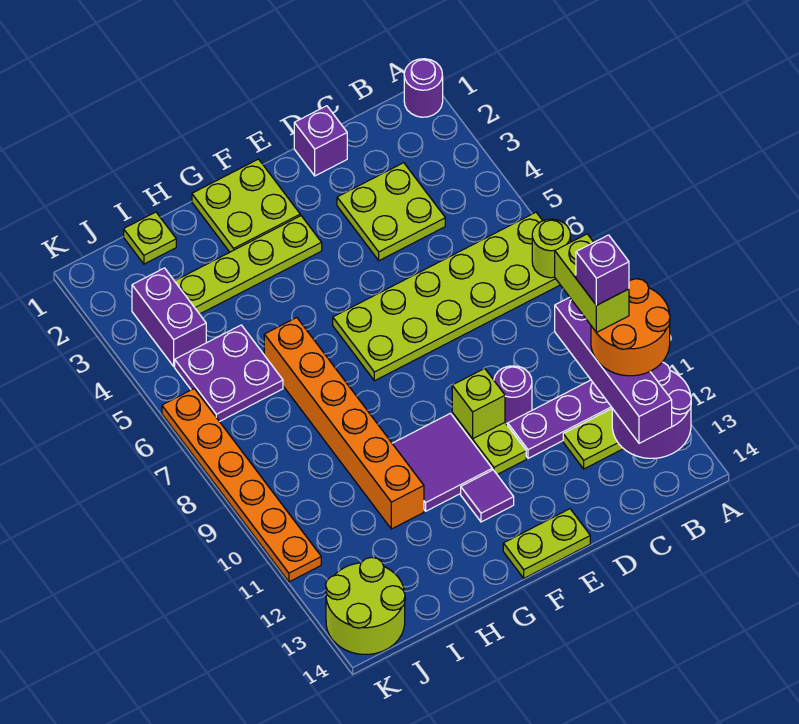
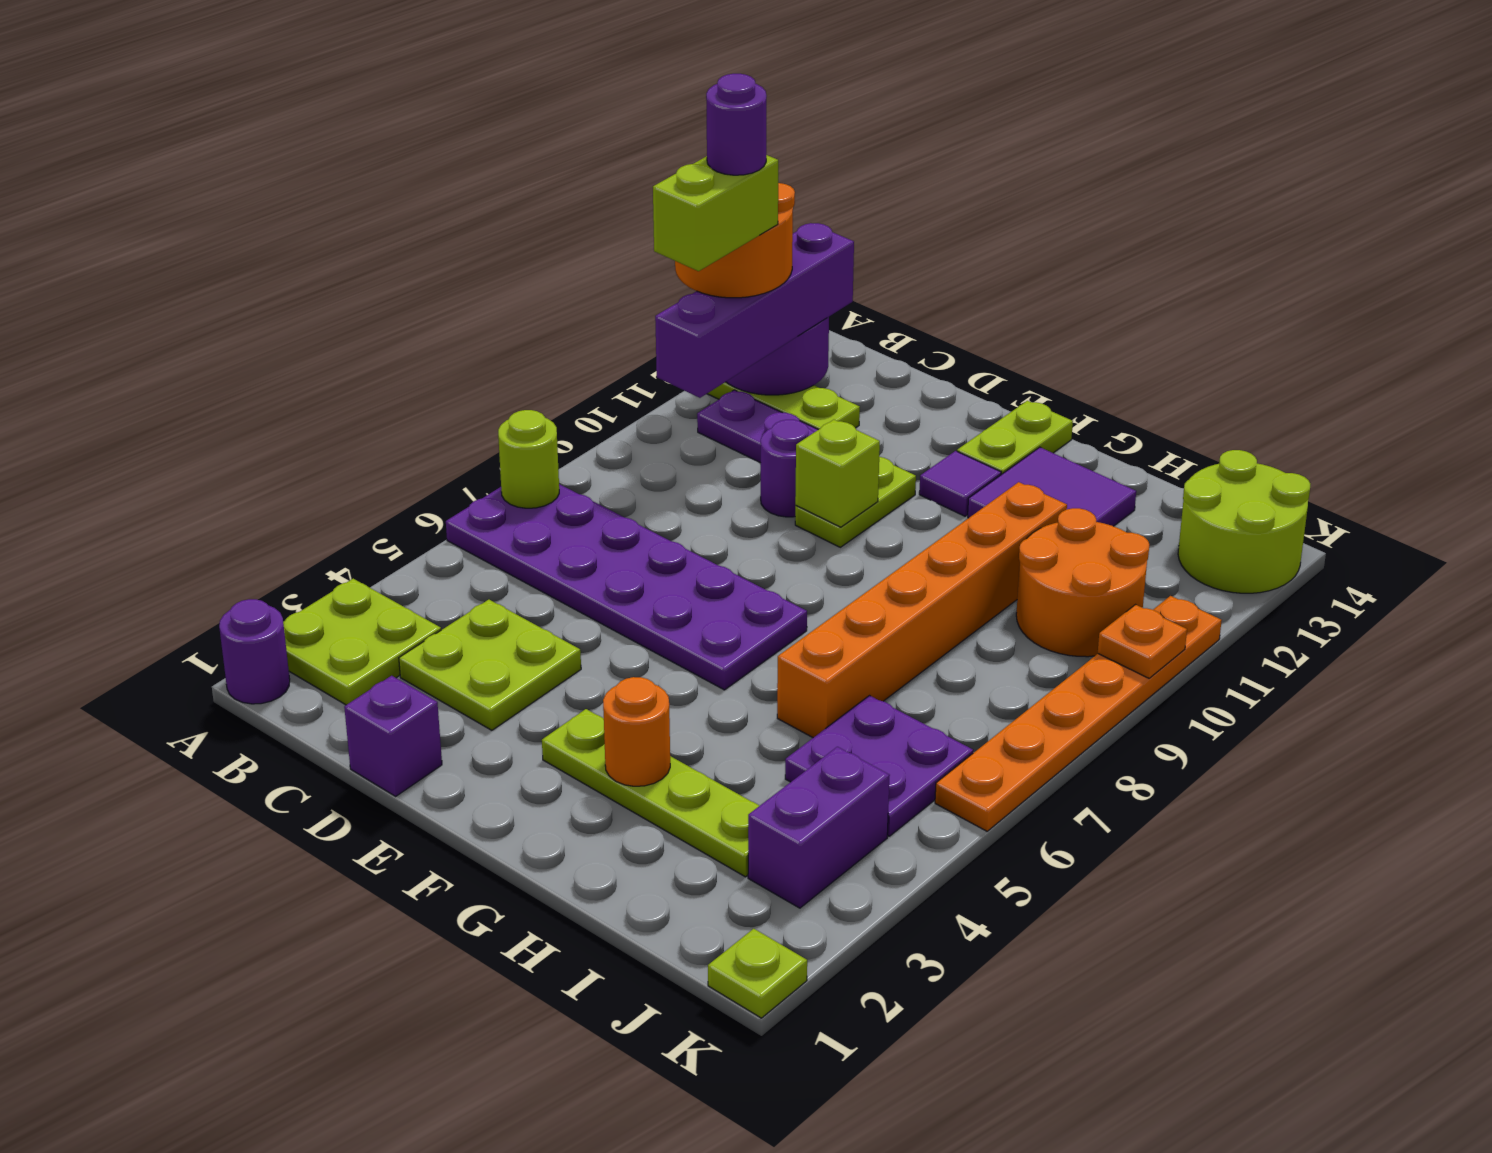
lime plate A6:F7 level 1 -> purple plate A6:F7 level 1
purple brick B11 level 6 -> purple round brick B11 level 6
lime plate E14:F14 level 1 -> lime plate F13:F14 level 1
lime plate F1:G2 level 1 -> lime plate A2:B3 level 1
purple tile F10:G11 level 1 -> purple tile G12:H13 level 1
none -> orange round brick G3 level 2
lime plate I1 level 1 -> lime plate K1 level 1
none -> orange round brick I10:J11 level 1
none -> orange plate K10 level 2

